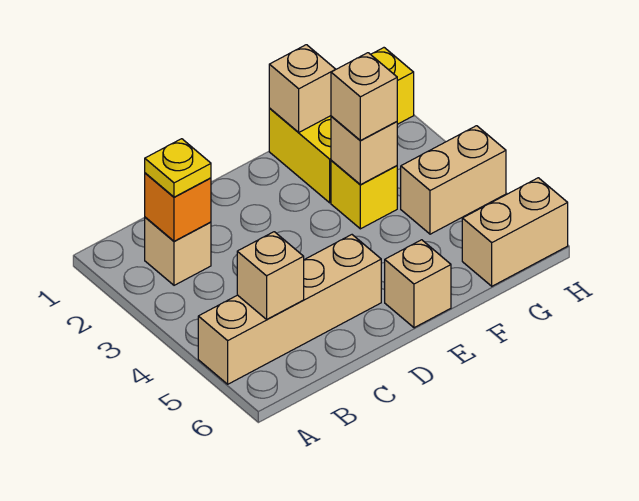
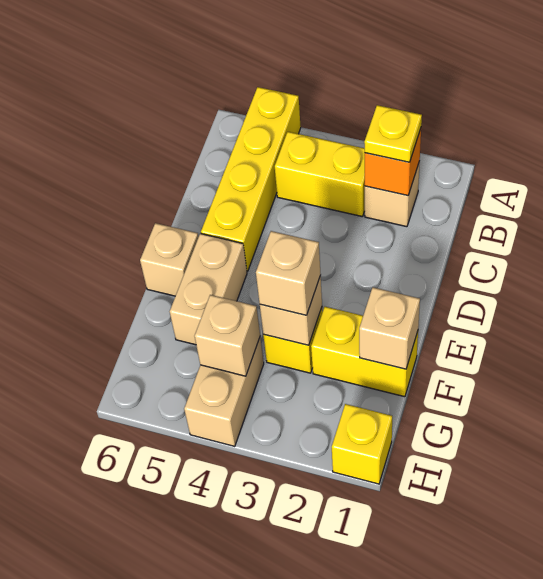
tan brick A5:D5 level 1 -> yellow brick A5:D5 level 1
none -> yellow brick B3:B4 level 1
tan brick B5 level 2 -> tan brick G4 level 2
tan brick G6:H6 level 1 -> tan brick E5:F5 level 1

